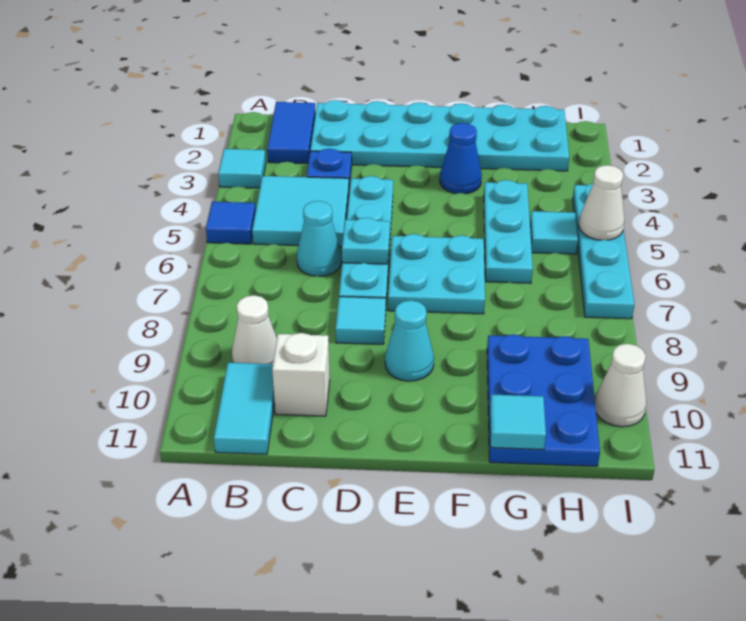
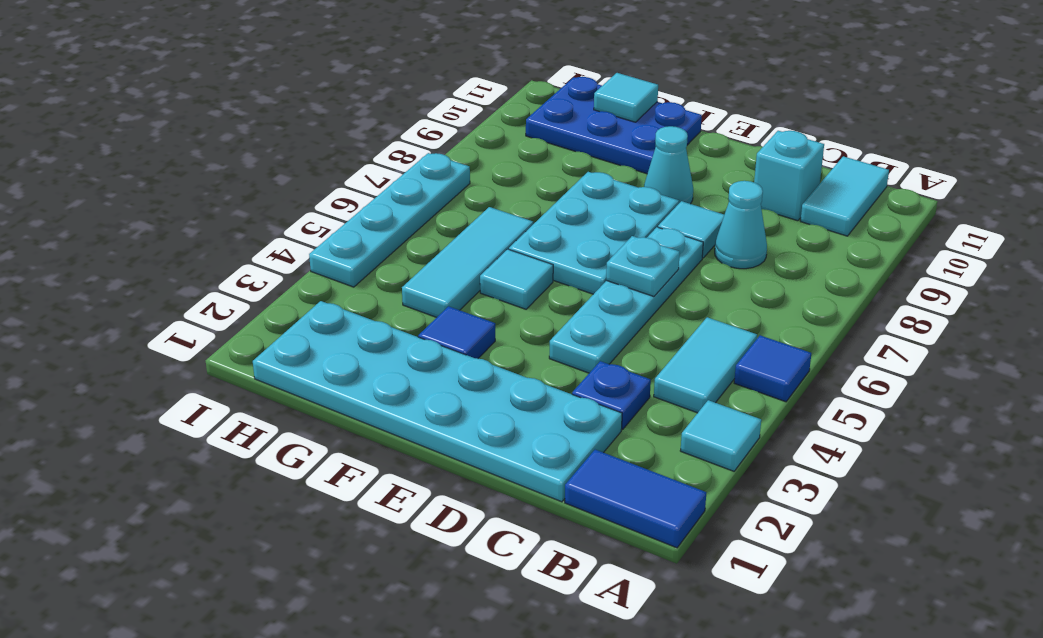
blue tile B1:B2 level 1 -> blue tile A1:B1 level 1
cyan tile B4:C5 level 1 -> cyan tile B4:B5 level 1
white cone B9 level 1 -> none
cyan cone C6 level 1 -> cyan cone C8 level 1
white brick C10 level 1 -> cyan brick C10 level 1
cyan plate E6:F7 level 1 -> cyan plate E6:F8 level 1
blue cone F3 level 1 -> blue tile F3 level 1
cyan plate G4:G6 level 1 -> cyan tile G4:G6 level 1
blue plate G9:H11 level 1 -> blue plate F10:H11 level 1
cyan tile H5 level 1 -> cyan tile F5 level 1
white cone I5 level 2 -> none
white cone I10 level 1 -> none

